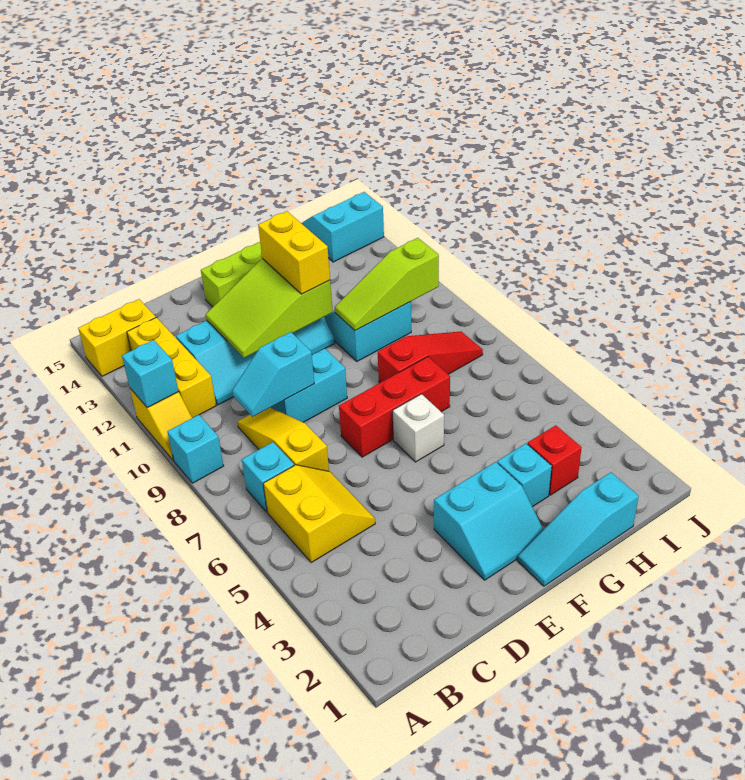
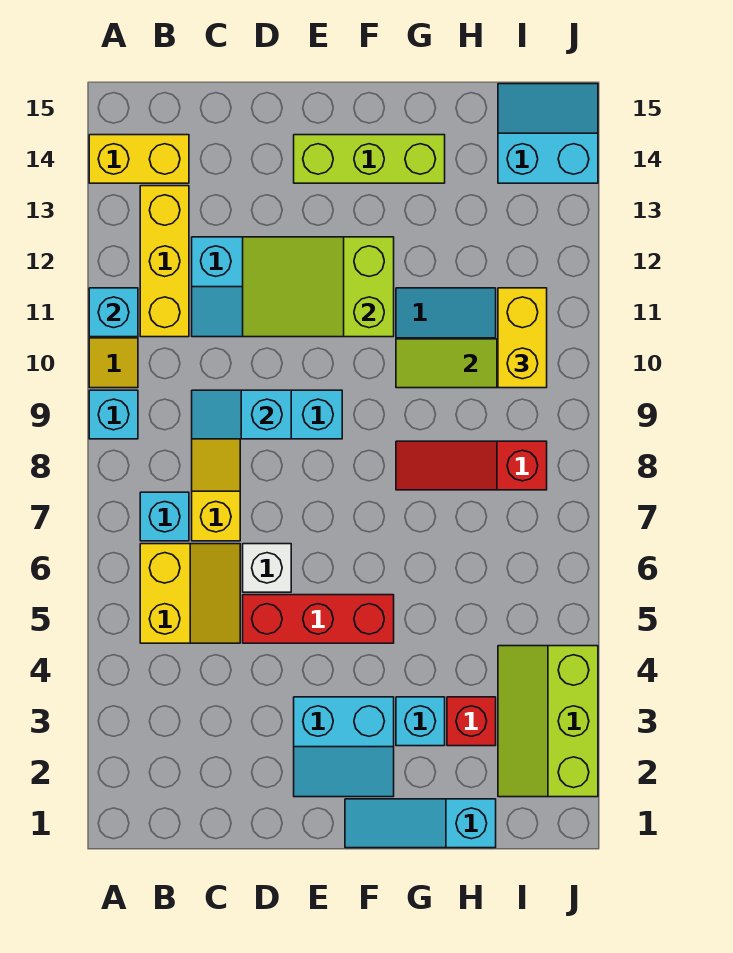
red brick E7:G7 level 1 -> red brick D5:F5 level 1
white brick F6 level 1 -> white brick D6 level 1
yellow brick F11:F12 level 3 -> yellow brick I10:I11 level 3
red slope G8:I8 level 1 top G -> red slope G8:I8 level 1 top I
none -> lime slope I2:J4 level 1 top J

